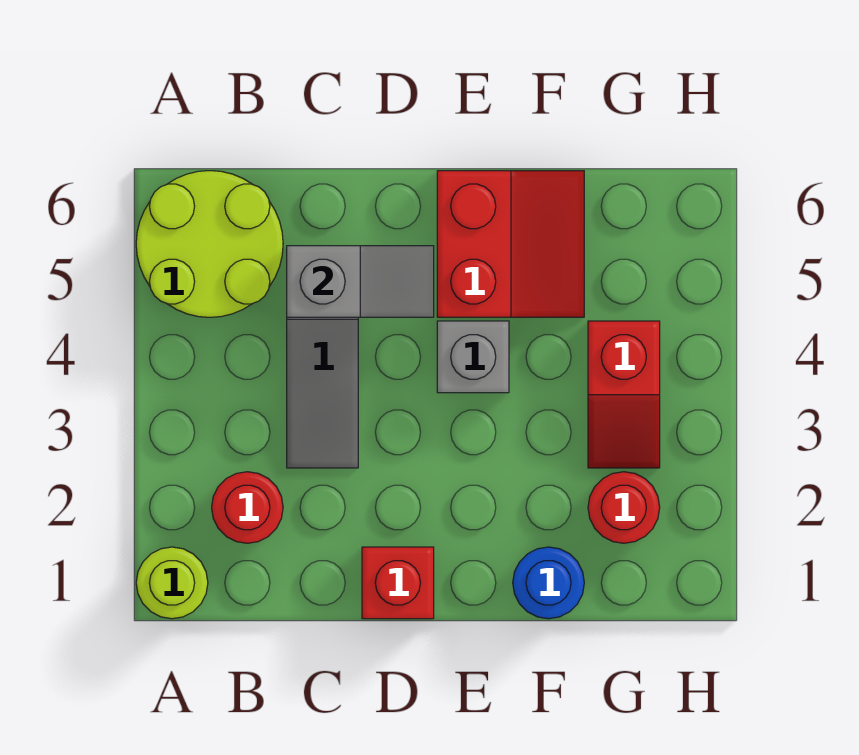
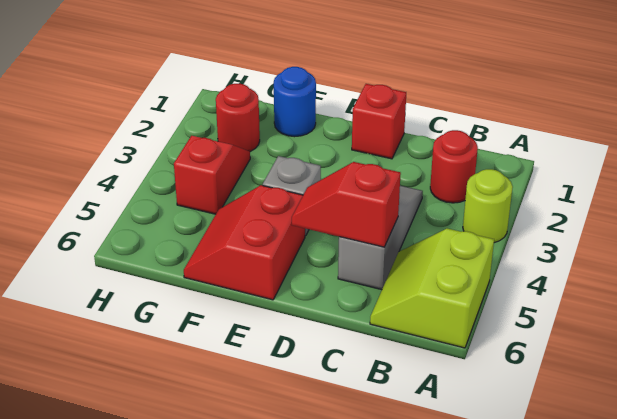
lime round brick A1 level 1 -> lime round brick A3 level 1
lime round brick A5:B6 level 1 -> lime slope A5:B6 level 1 top A
grey slope C5:D5 level 2 top C -> red slope C5:D5 level 2 top C

